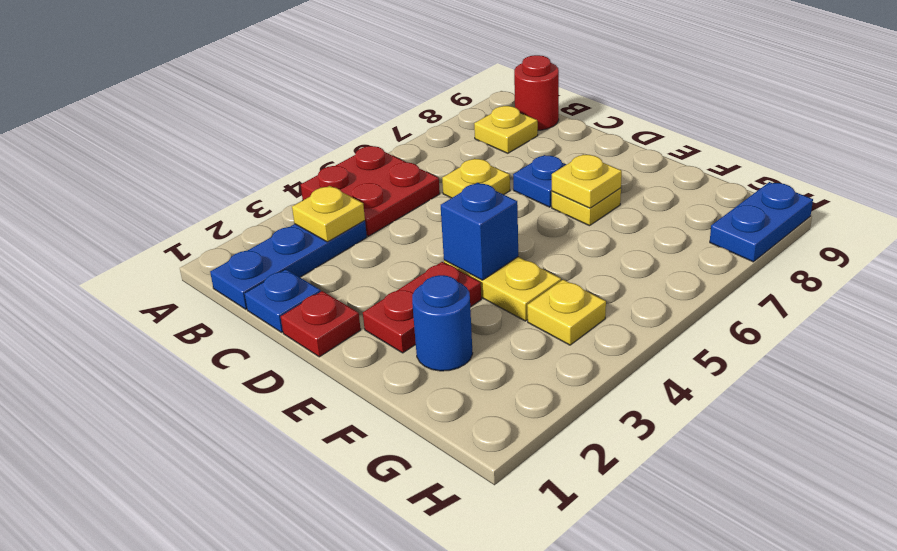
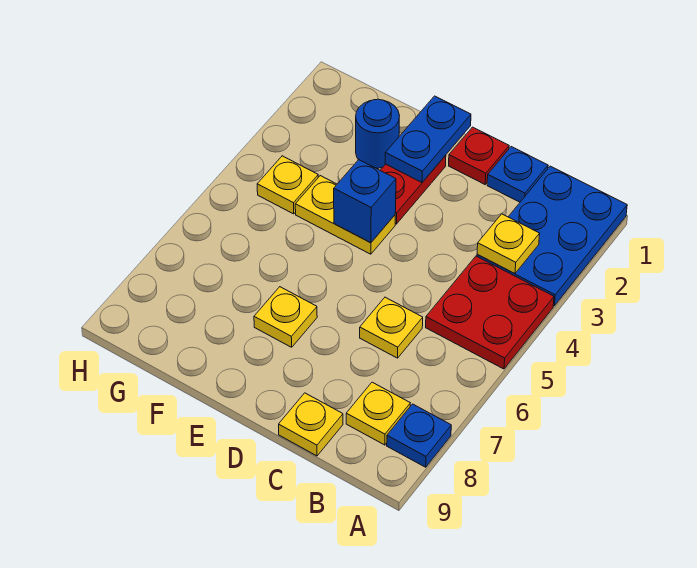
blue plate B1:B3 level 1 -> blue plate A1:B3 level 1
red round brick B9 level 1 -> none
blue plate D7 level 1 -> blue plate A8 level 1
yellow plate E7 level 2 -> yellow plate C9 level 1
blue plate H8:H9 level 1 -> blue plate E1:E2 level 2

